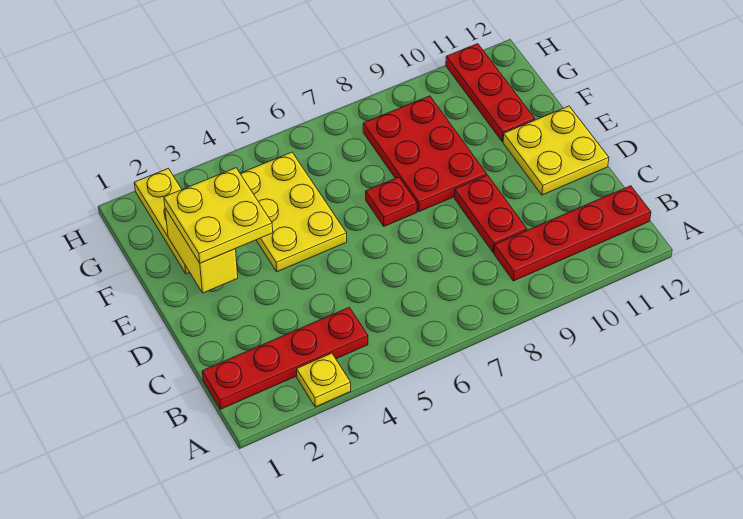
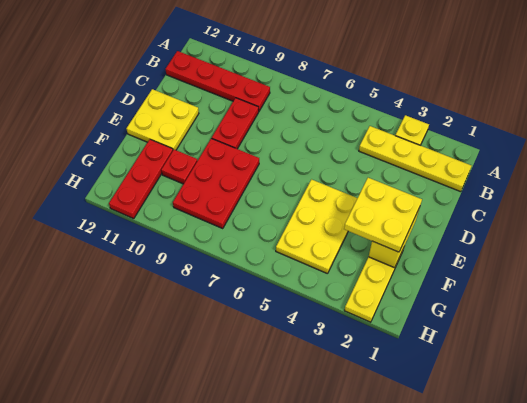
red plate B1:B4 level 1 -> yellow plate B1:B4 level 1
red plate E7 level 1 -> red plate F10 level 1

